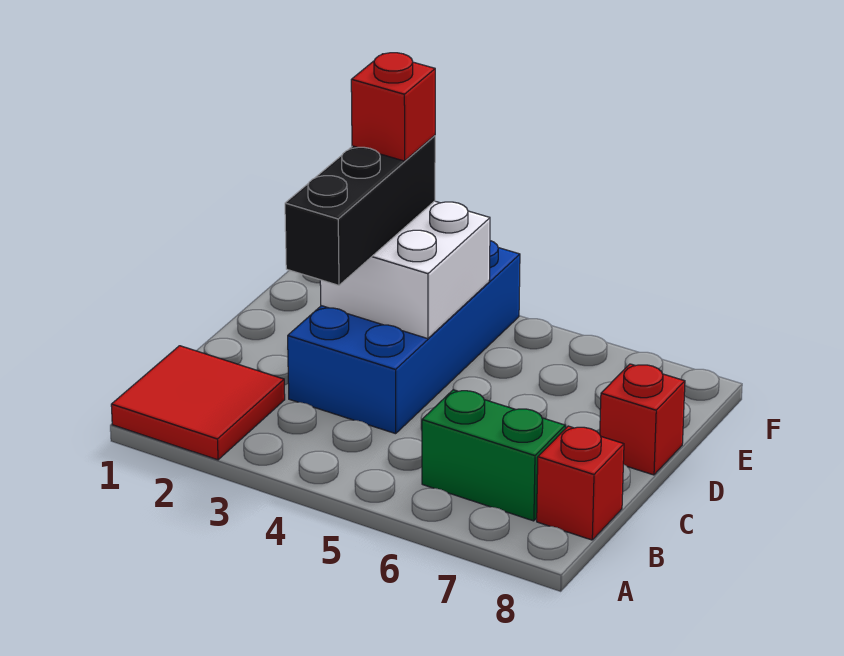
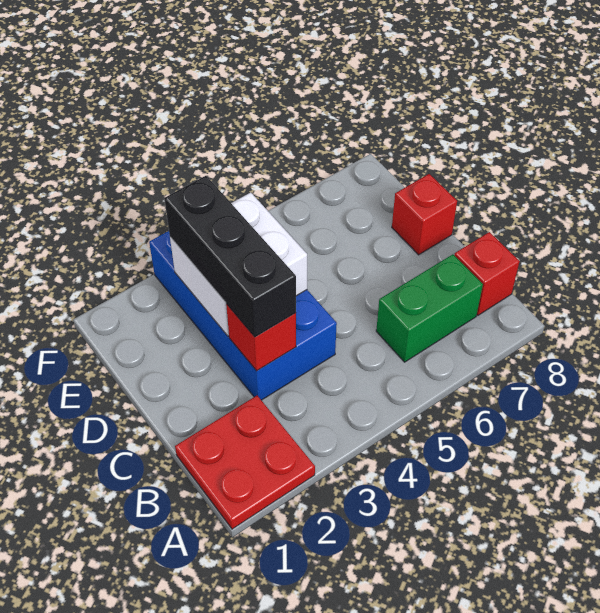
red tile A1:B2 level 1 -> red plate A1:B2 level 1
red brick E3 level 4 -> red brick C3 level 2

